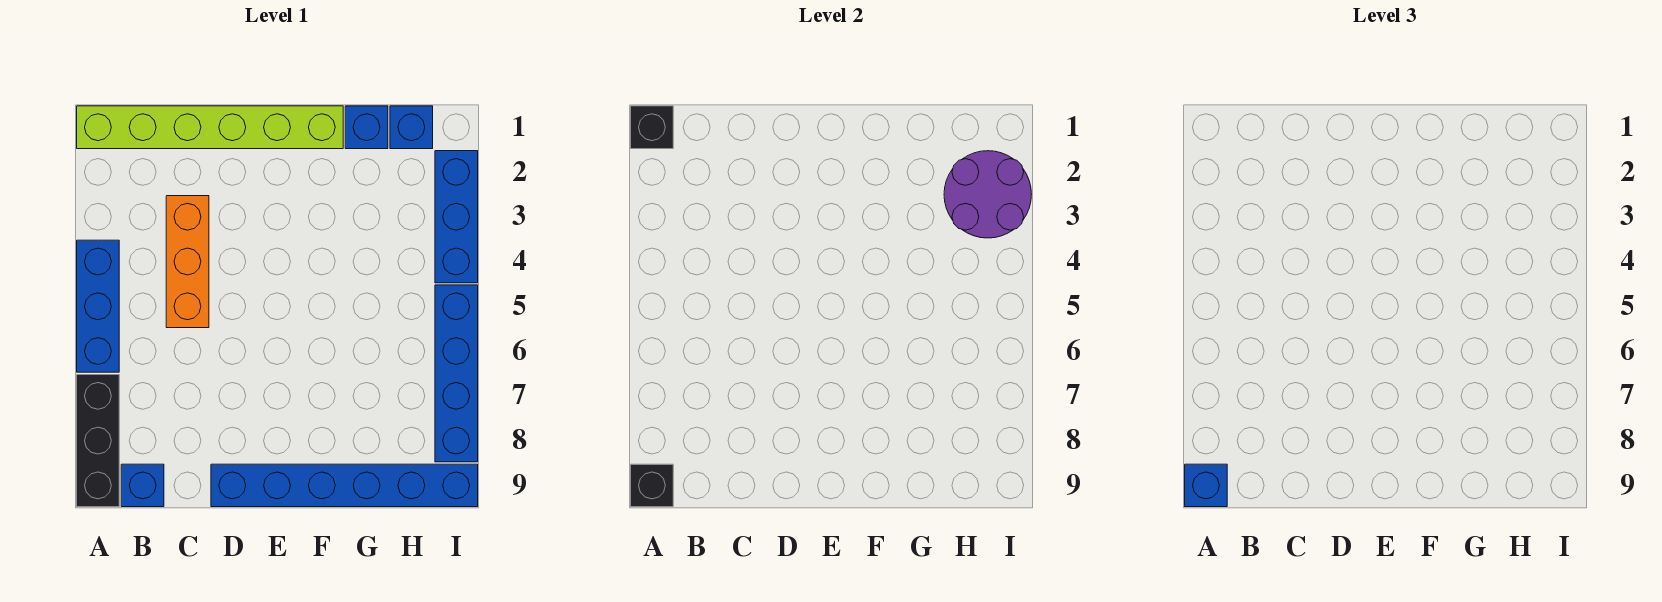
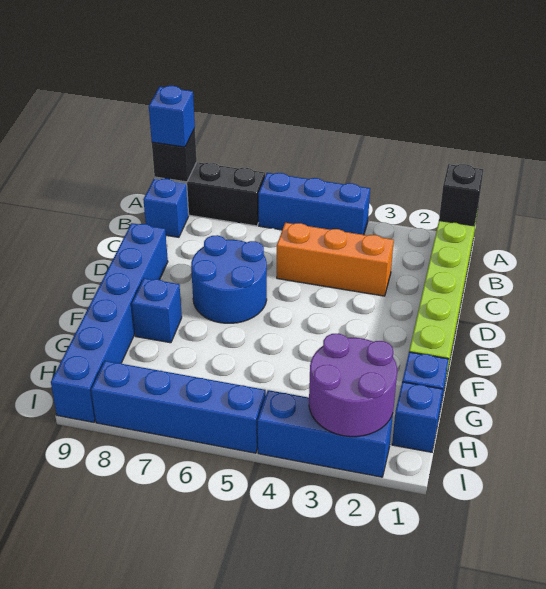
none -> blue round brick D6:E7 level 1
none -> blue brick F8 level 1

